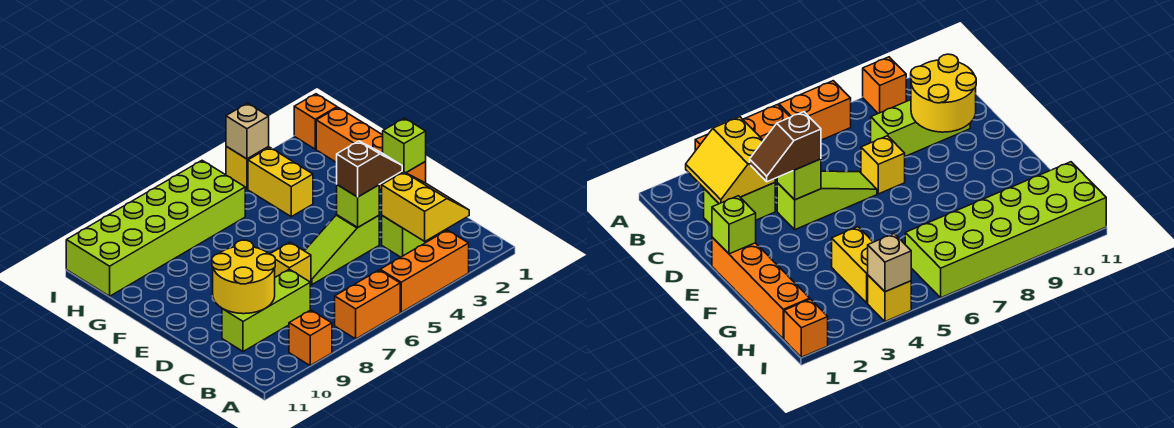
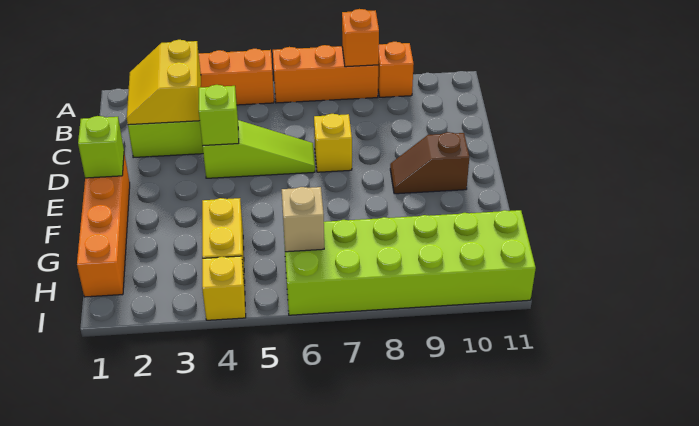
orange brick A6:A7 level 1 -> orange brick A6:A8 level 1
lime brick C8:C10 level 1 -> none
yellow round brick C9:D10 level 2 -> none
brown slope D3:D4 level 3 top 4 -> brown slope E9:E10 level 1 top 10
orange brick I1 level 1 -> orange brick A8 level 2
tan brick I4 level 2 -> tan brick H6 level 2

